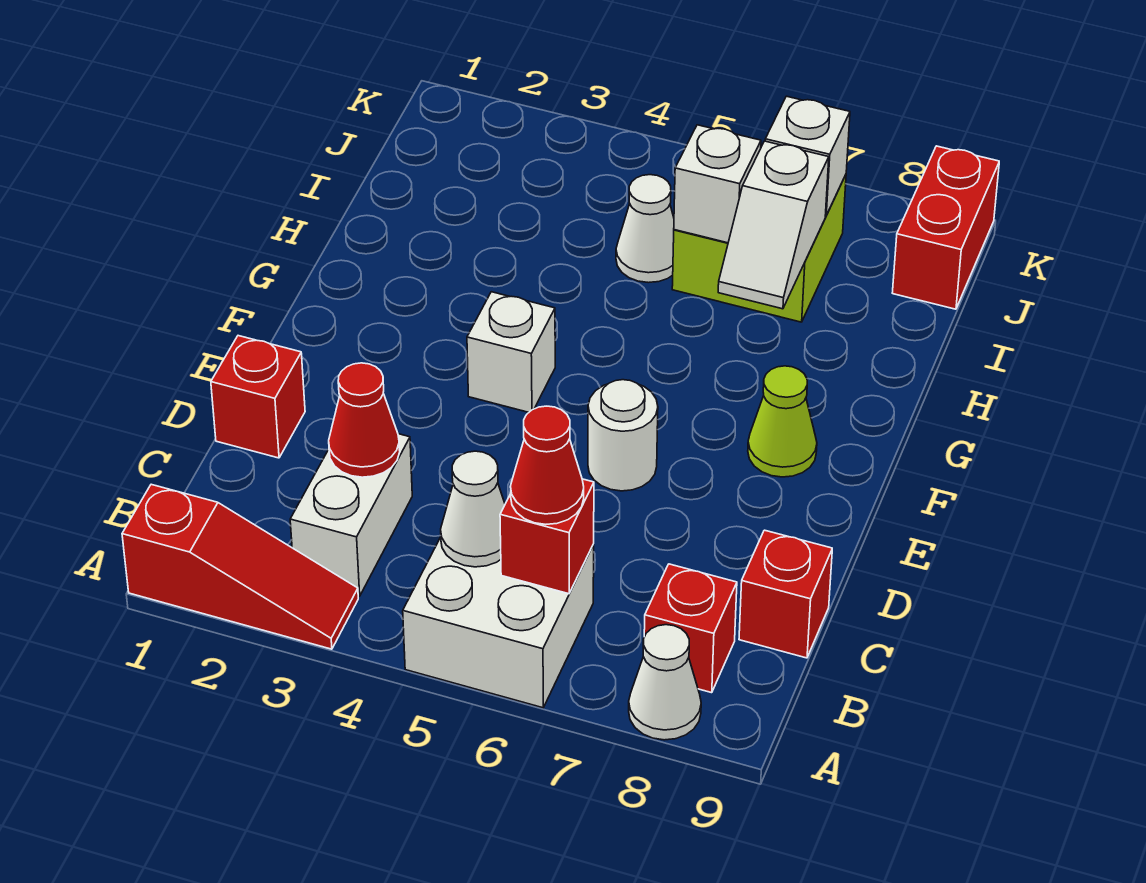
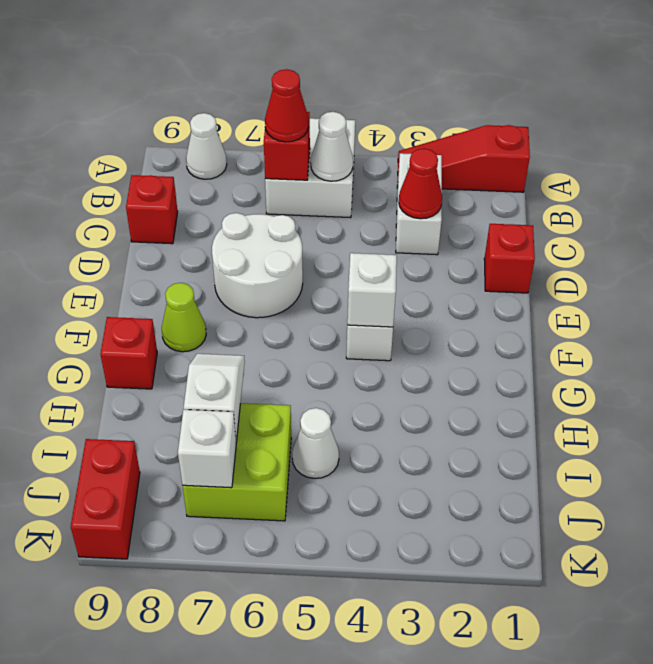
red brick B8 level 1 -> red brick G9 level 1
white round brick E6 level 1 -> white round brick D6:E7 level 1
white brick I6 level 2 -> white brick F4 level 2

